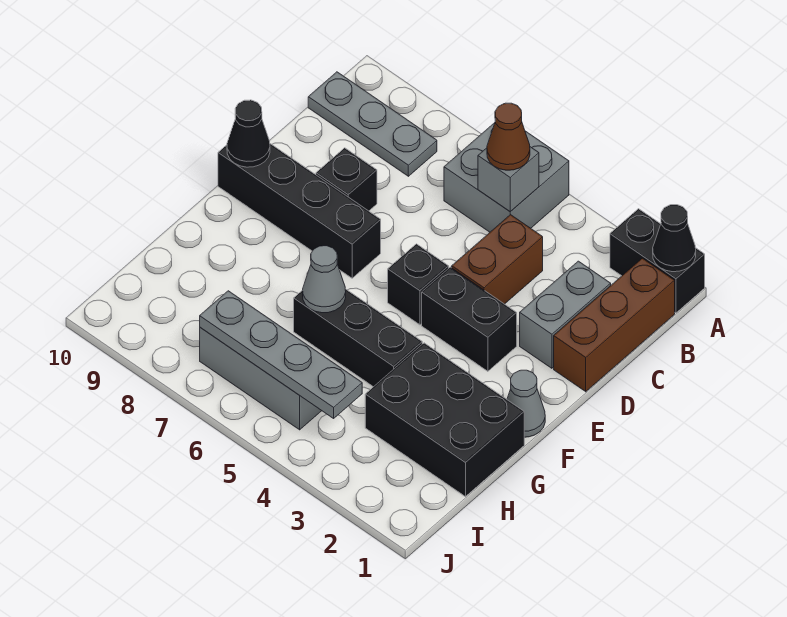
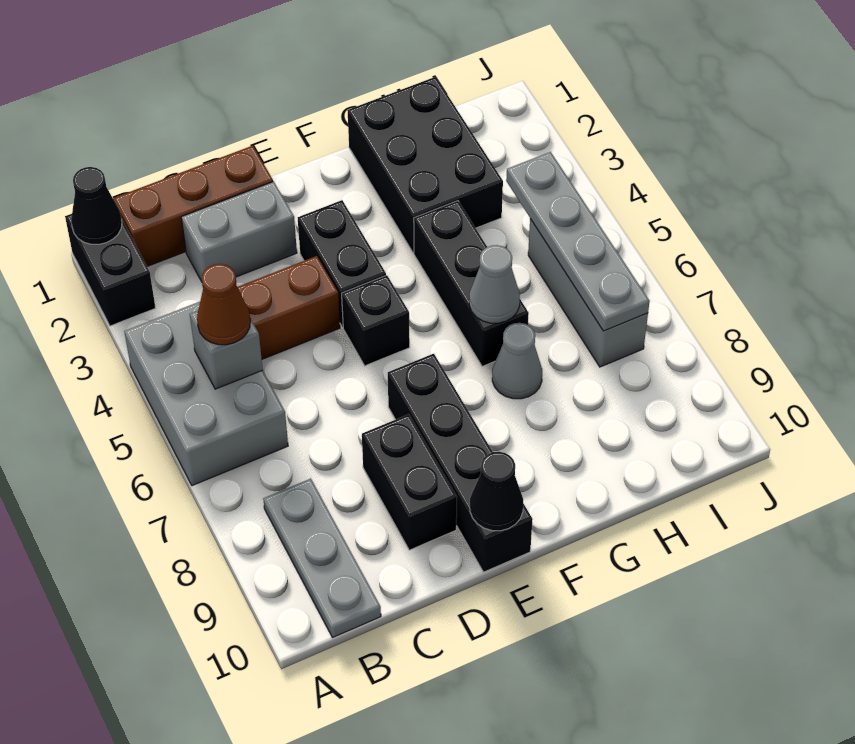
grey brick A5:B6 level 1 -> grey brick A4:B6 level 1
black brick D8 level 1 -> black brick D8:D9 level 1
grey cone F1 level 1 -> grey cone G7 level 1

